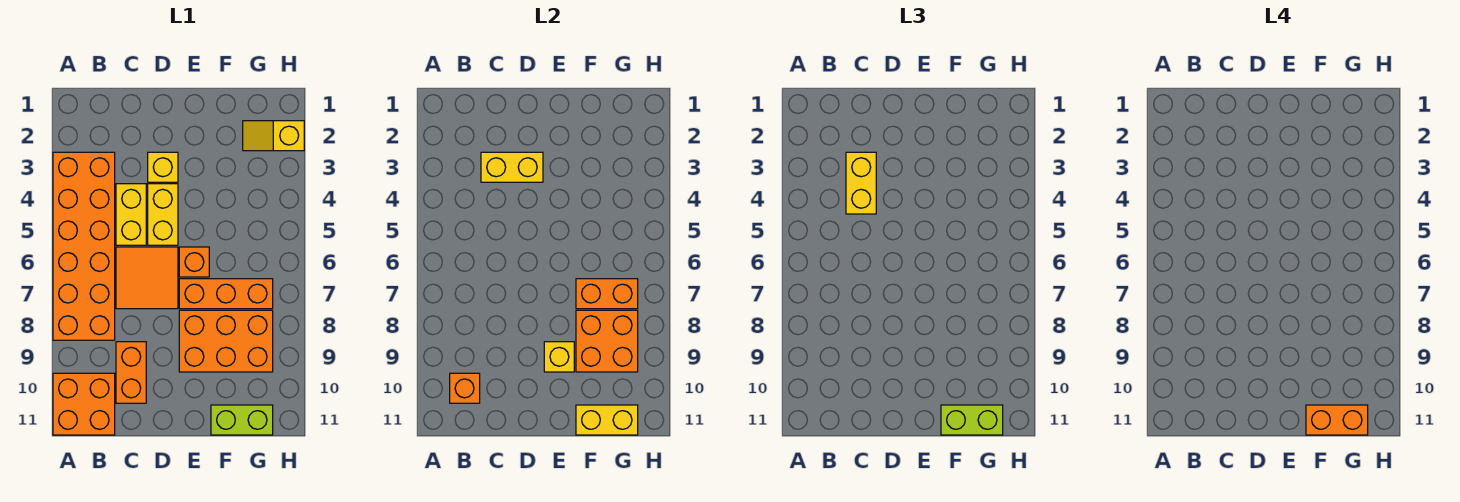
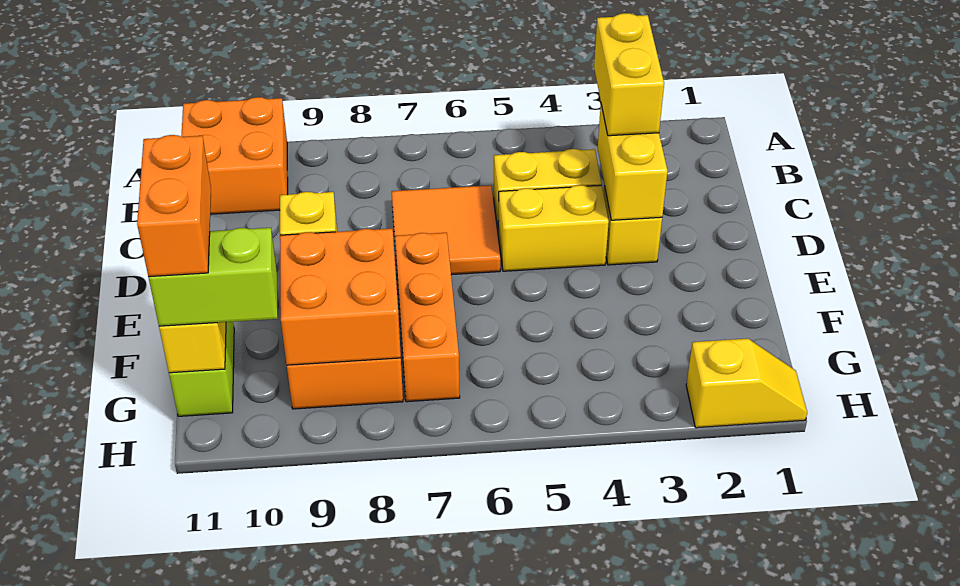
orange brick A3:B8 level 1 -> none
orange brick B10 level 2 -> none
yellow brick C3:C4 level 3 -> yellow brick B3:C3 level 3
orange brick C9:C10 level 1 -> none
orange brick E6 level 1 -> none
orange brick F7:G7 level 2 -> none
lime brick F11:G11 level 3 -> lime brick G10:G11 level 3
yellow slope G2:H2 level 1 top H -> yellow slope H1:H2 level 1 top 2

